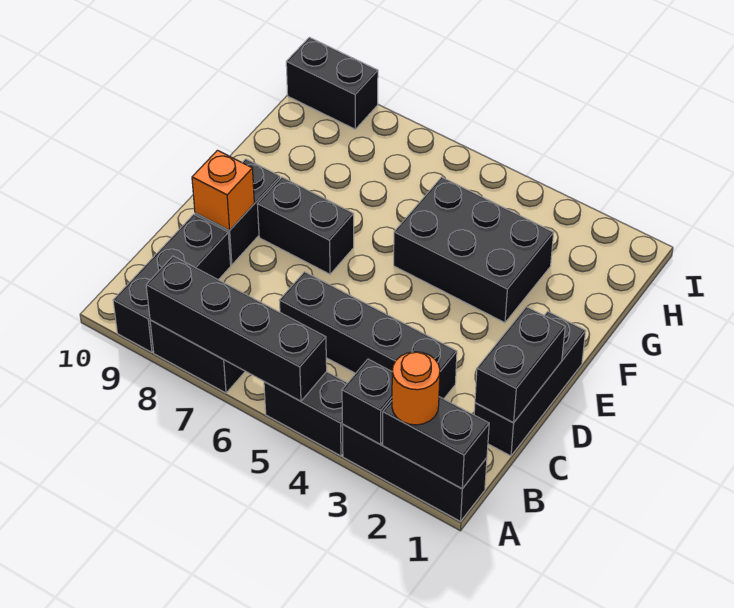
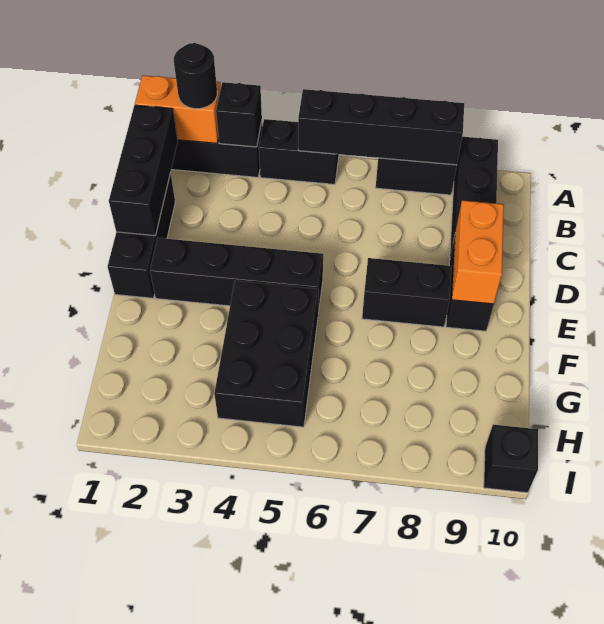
black brick A1:A2 level 2 -> orange brick A1:A2 level 2
orange round brick A2 level 3 -> black round brick A2 level 3
black brick C1:D1 level 2 -> black brick B1:D1 level 2
black brick C3:C6 level 1 -> black brick E2:E5 level 1
orange brick D9 level 2 -> orange brick D9:E9 level 2
black brick F3:G5 level 1 -> black brick F4:H5 level 1
black brick I9:I10 level 1 -> black brick I10 level 1

